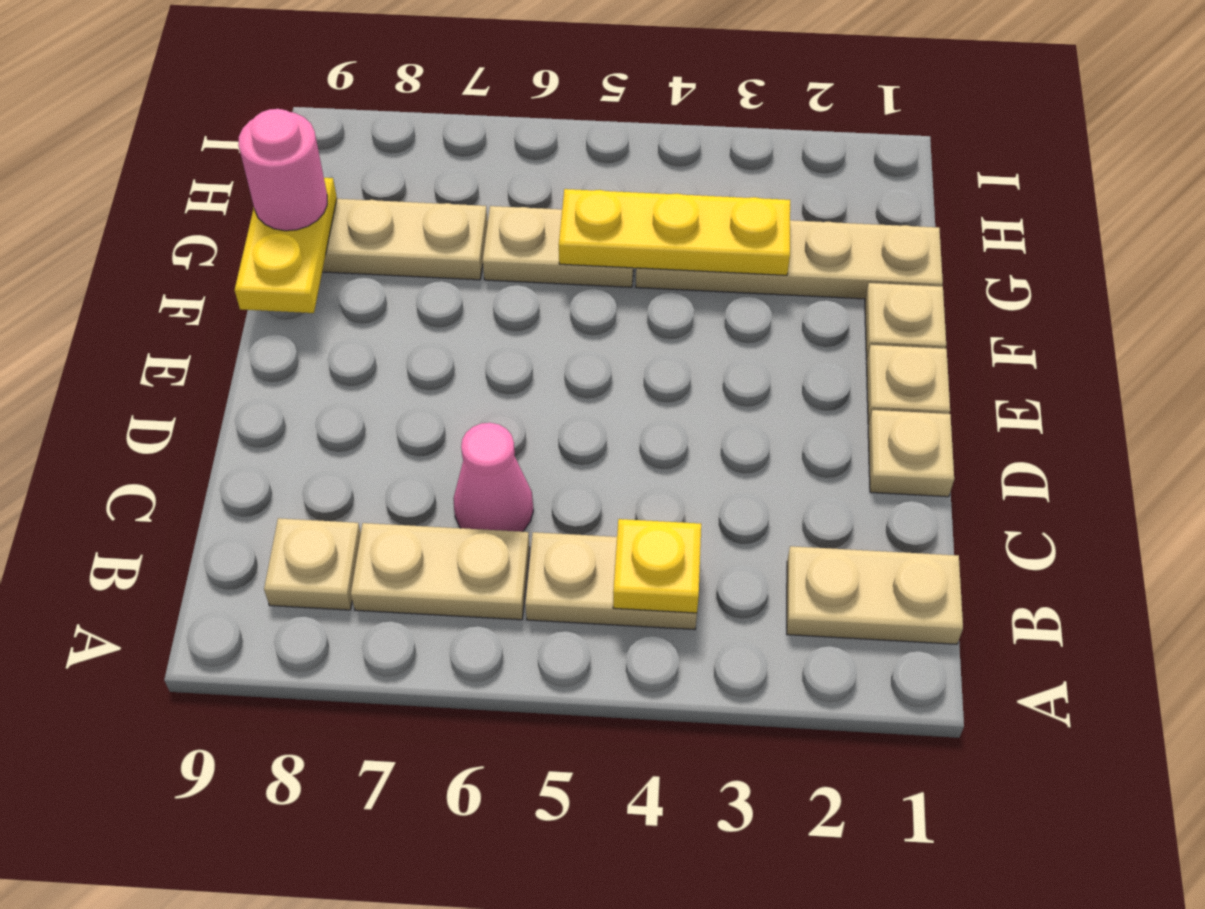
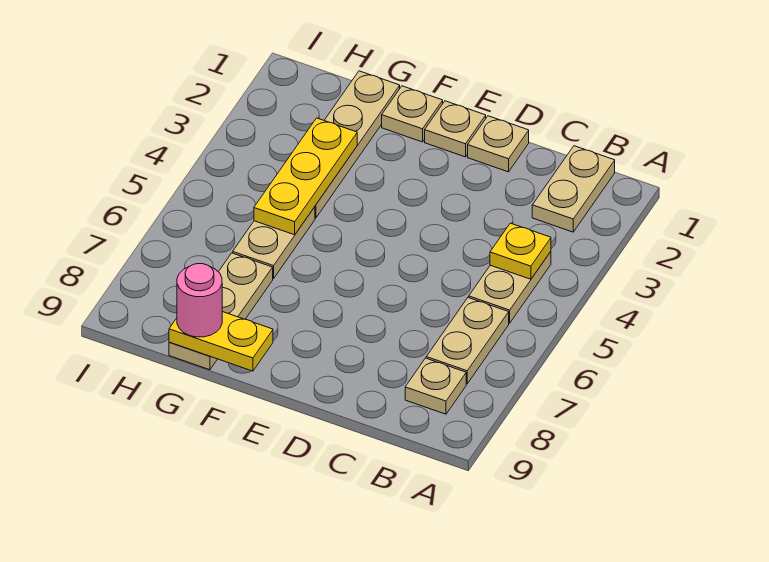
pink cone C6 level 1 -> none

